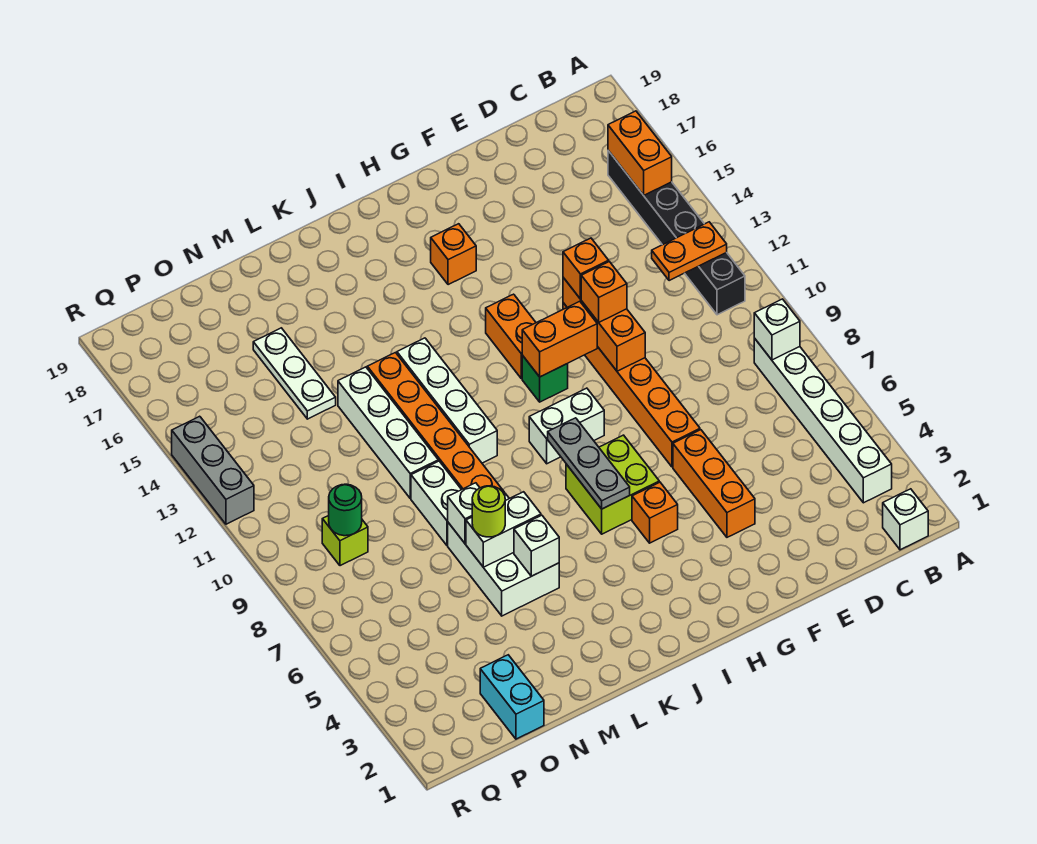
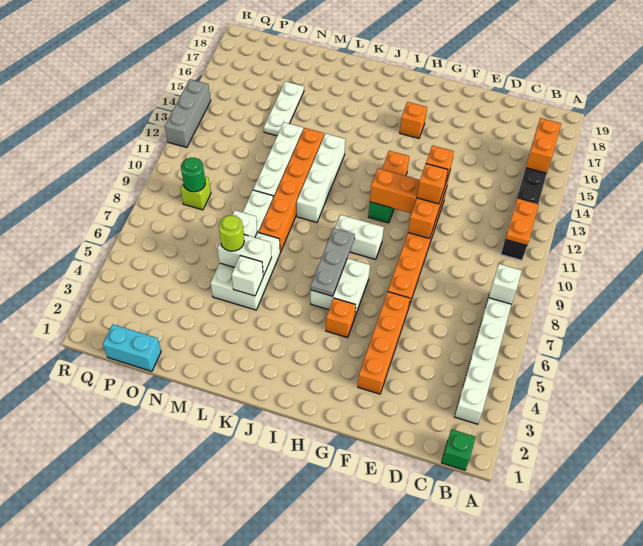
white brick B1 level 1 -> green brick B1 level 1
orange plate B12:C12 level 2 -> orange plate B11:B12 level 2
orange brick F4:F6 level 1 -> orange brick F3:F6 level 1
lime brick H6:I7 level 1 -> white brick H6:I7 level 1
cyan brick O1:O2 level 1 -> cyan brick O1:P1 level 1

